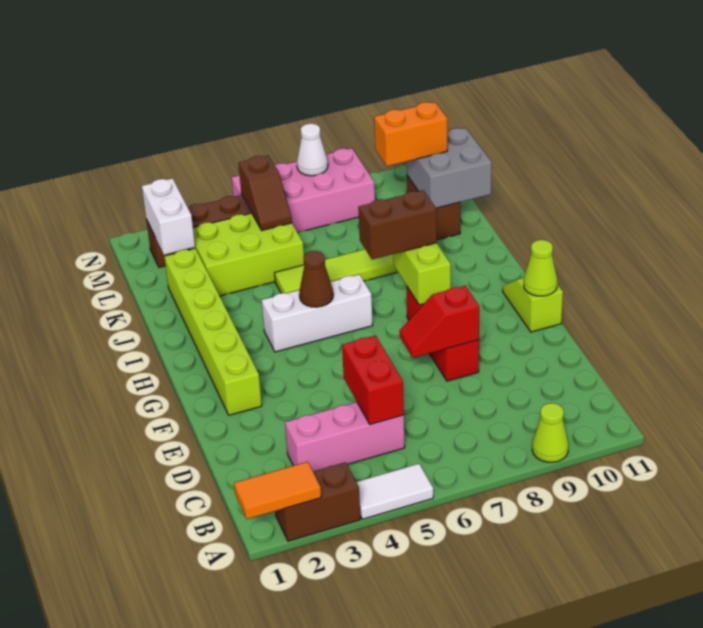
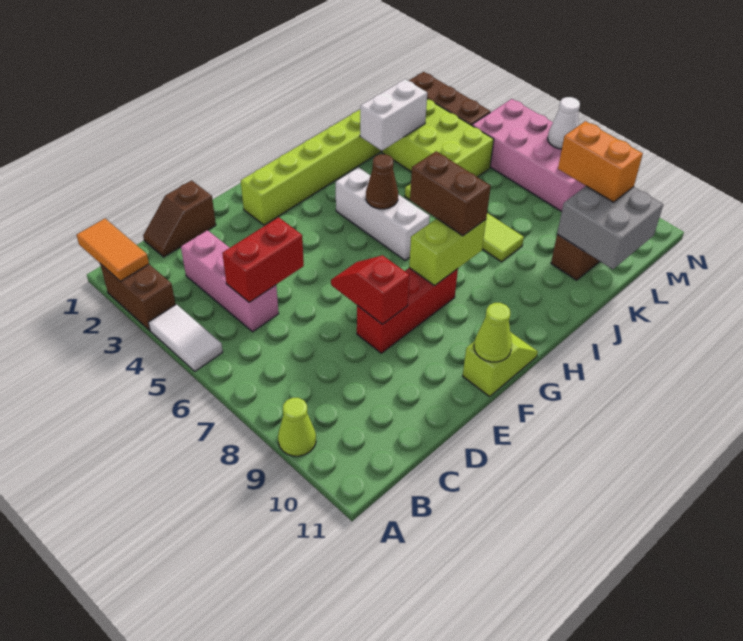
white brick L2:M2 level 2 -> white brick J3:K3 level 2
brown slope L5:M5 level 2 top M -> brown slope C1:D1 level 1 top D

